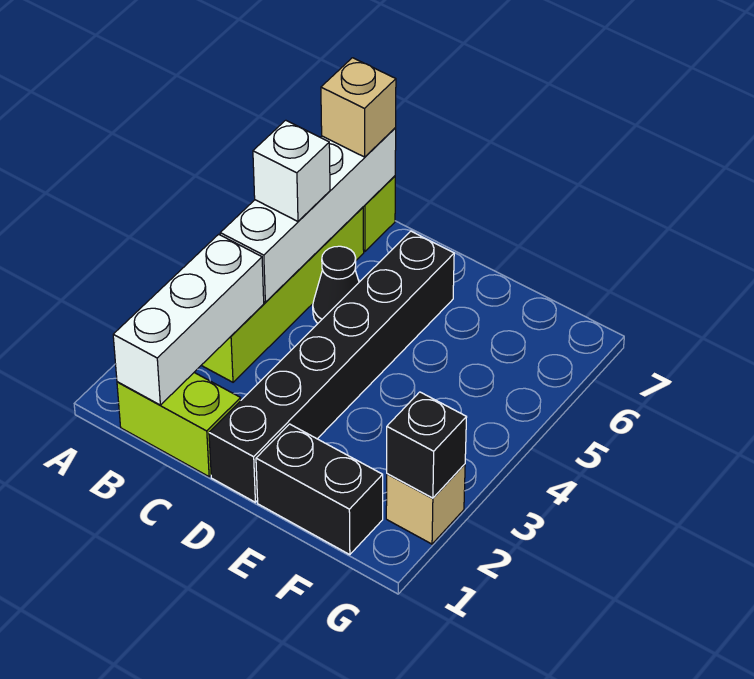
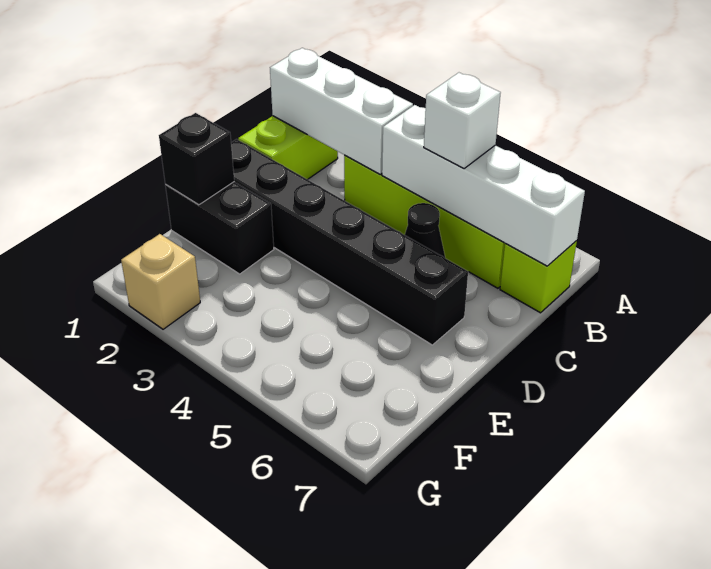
tan brick B7 level 3 -> none
black brick E1:F1 level 1 -> black brick E1:E2 level 1
black brick G2 level 2 -> black brick E1 level 2

